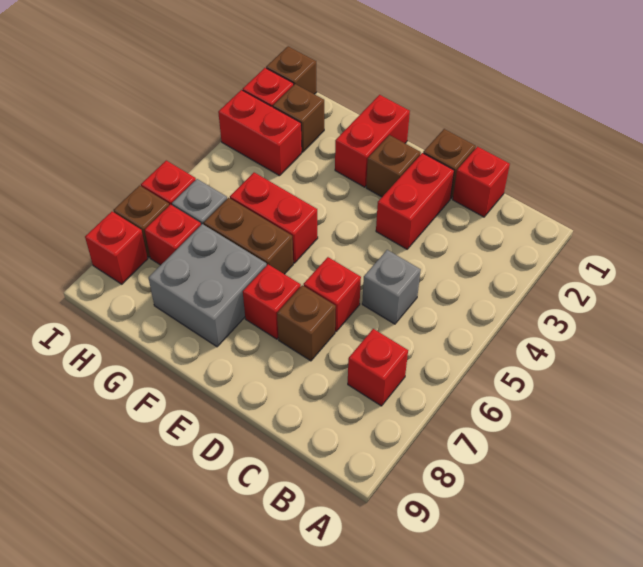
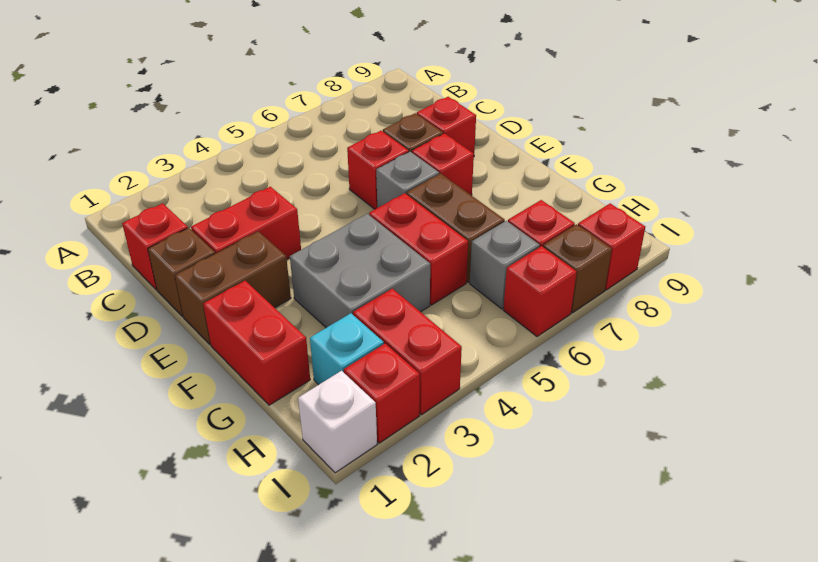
red brick B7 level 1 -> red brick D8 level 1
grey brick C5 level 1 -> grey brick E6 level 1
brown brick E2 level 1 -> brown brick E1:E2 level 1
red brick F1:F2 level 1 -> red brick F1:G1 level 1
grey brick F7:G8 level 1 -> grey brick F3:G4 level 1
brown brick H2 level 1 -> cyan brick H2 level 1
brown brick I1 level 1 -> white brick I1 level 1

